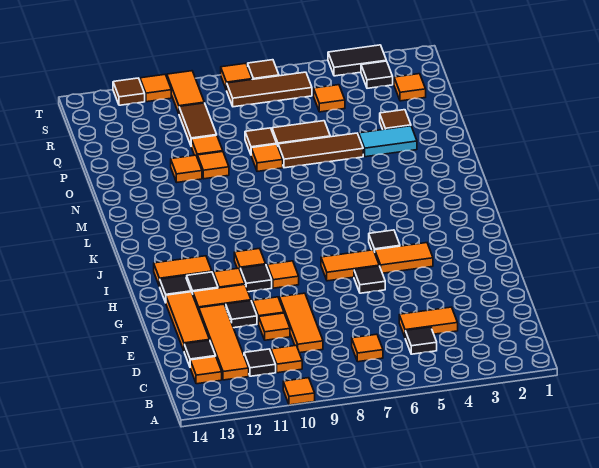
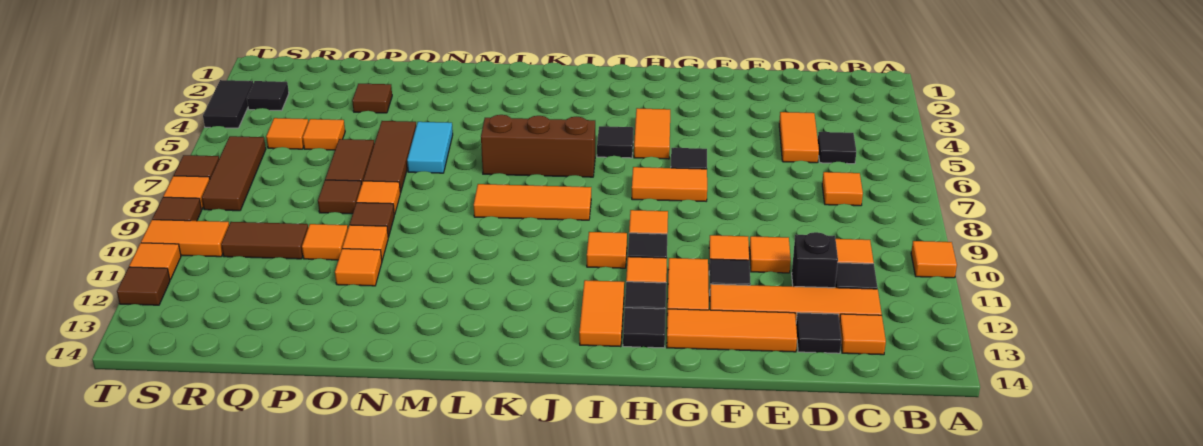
orange tile D9:F9 level 1 -> orange tile J8:L8 level 1
none -> black brick D11 level 1
orange tile H6:H7 level 1 -> orange tile G7:H7 level 1
none -> brown brick J6:L6 level 1
cyan tile O3:O4 level 1 -> cyan tile N5:N6 level 1
none -> brown tile O9 level 1
orange tile R2 level 1 -> orange tile Q5 level 1
none -> brown tile T9 level 1

